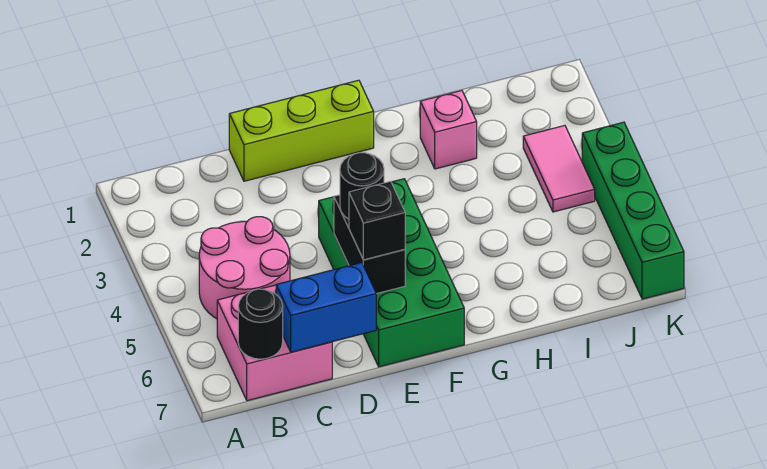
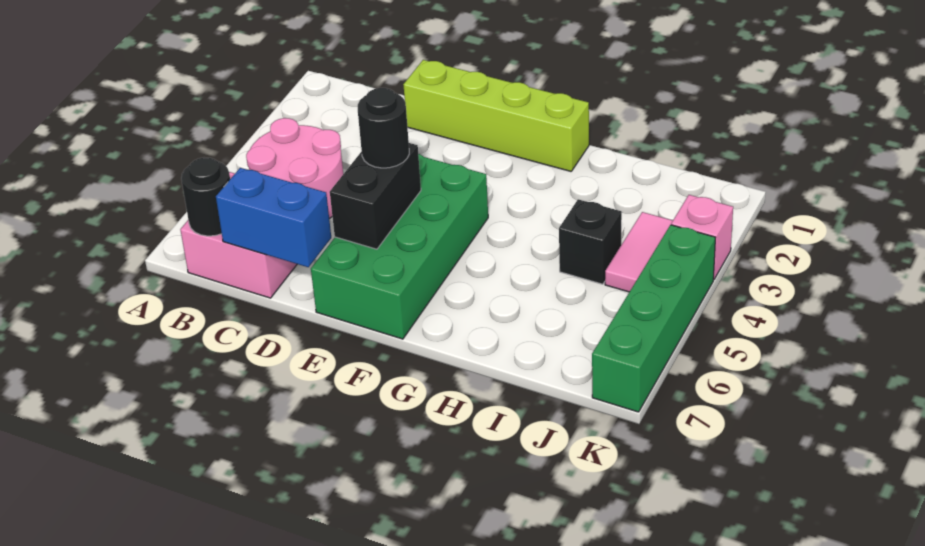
lime brick D1:F1 level 1 -> lime brick D1:G1 level 1
black brick E6 level 3 -> black brick I4 level 1
pink brick H2 level 1 -> pink brick K3 level 1

